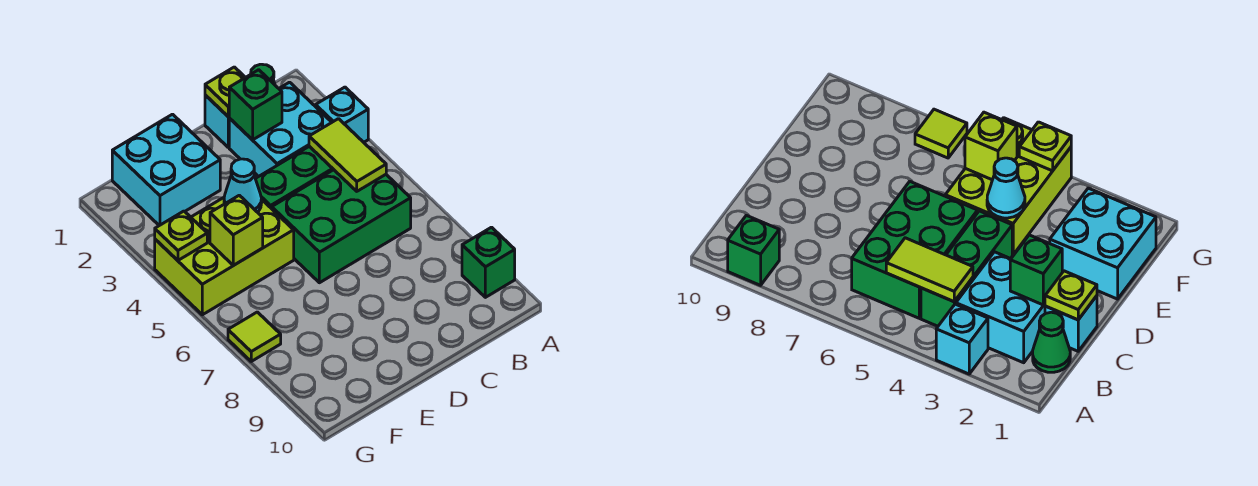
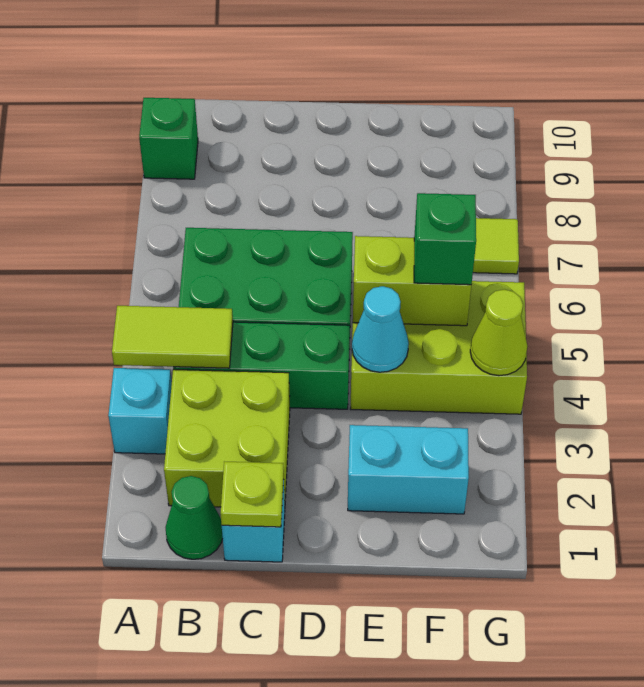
cyan brick B2:C3 level 1 -> lime brick B2:C3 level 1
lime tile B4:B5 level 2 -> lime tile A4:B4 level 2
green brick C2 level 2 -> green brick F5 level 3
cyan brick E1:F2 level 1 -> cyan brick E2:F2 level 1
lime brick F5 level 2 -> lime brick E5:F5 level 2
lime plate G4 level 2 -> lime cone G4 level 2

